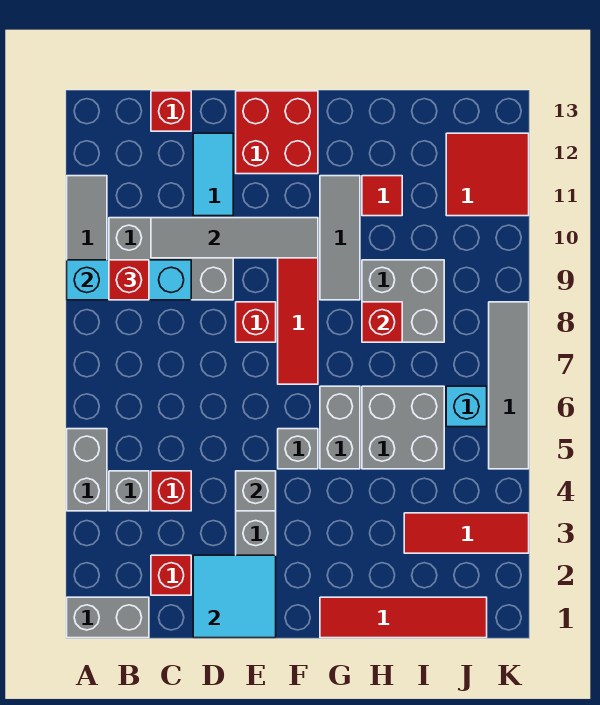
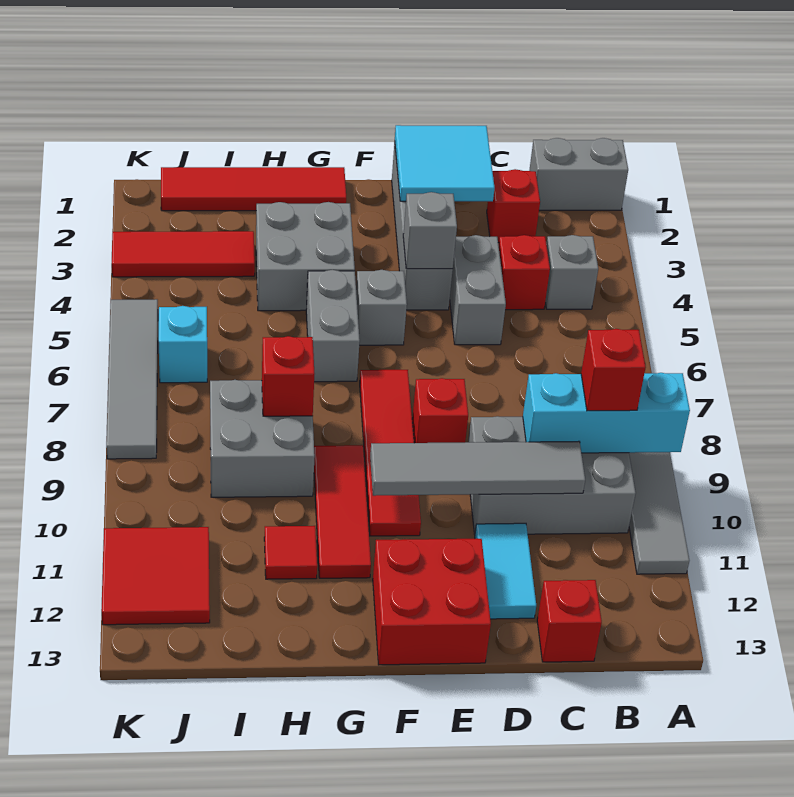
grey brick A4:A5 level 1 -> grey brick D4:D5 level 1
grey tile G9:G11 level 1 -> red tile G9:G11 level 1
grey brick H5:I6 level 1 -> grey brick G3:H4 level 1

